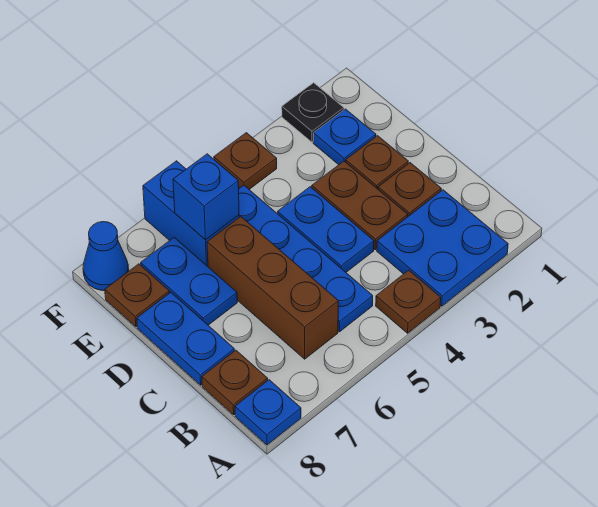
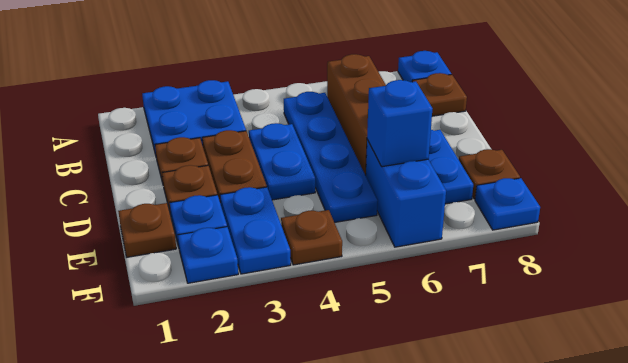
brown plate A4 level 1 -> brown plate E1 level 1
blue plate C8:D8 level 1 -> blue plate E3:F3 level 1
black plate F2 level 1 -> blue plate F2 level 1
blue cone F8 level 1 -> blue plate F8 level 1

